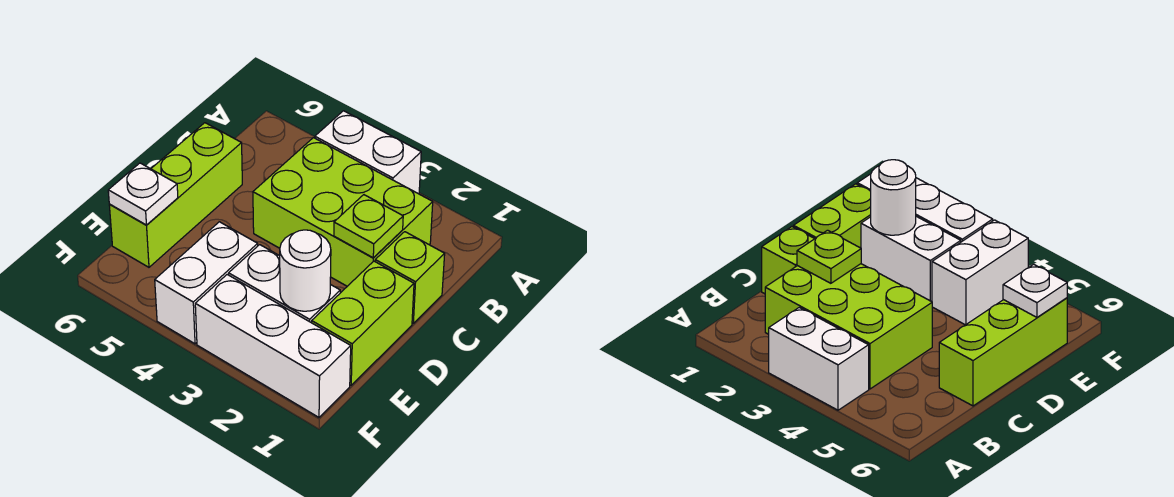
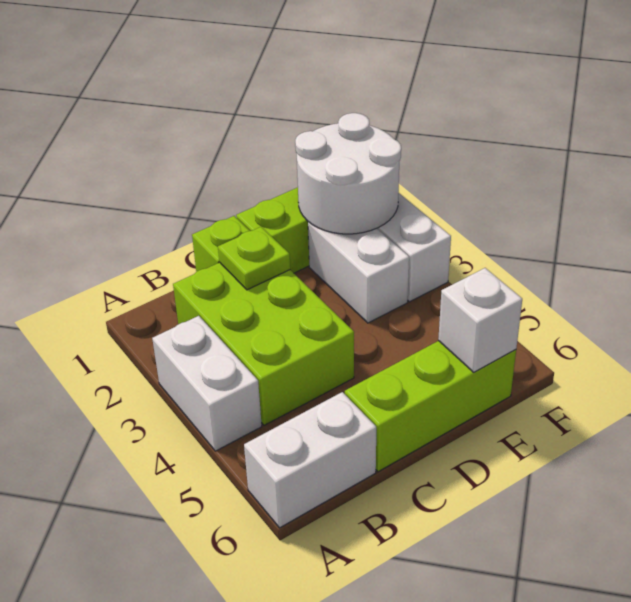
white round brick E2 level 2 -> white round brick E1:F2 level 2
white brick E4:F4 level 1 -> white brick A6:B6 level 1
white plate E6 level 2 -> white brick E6 level 2

